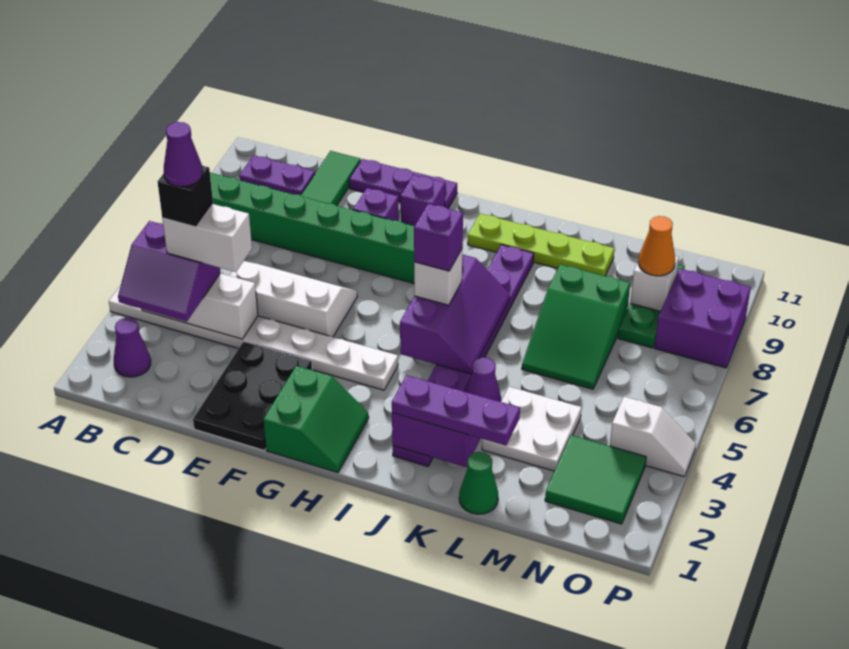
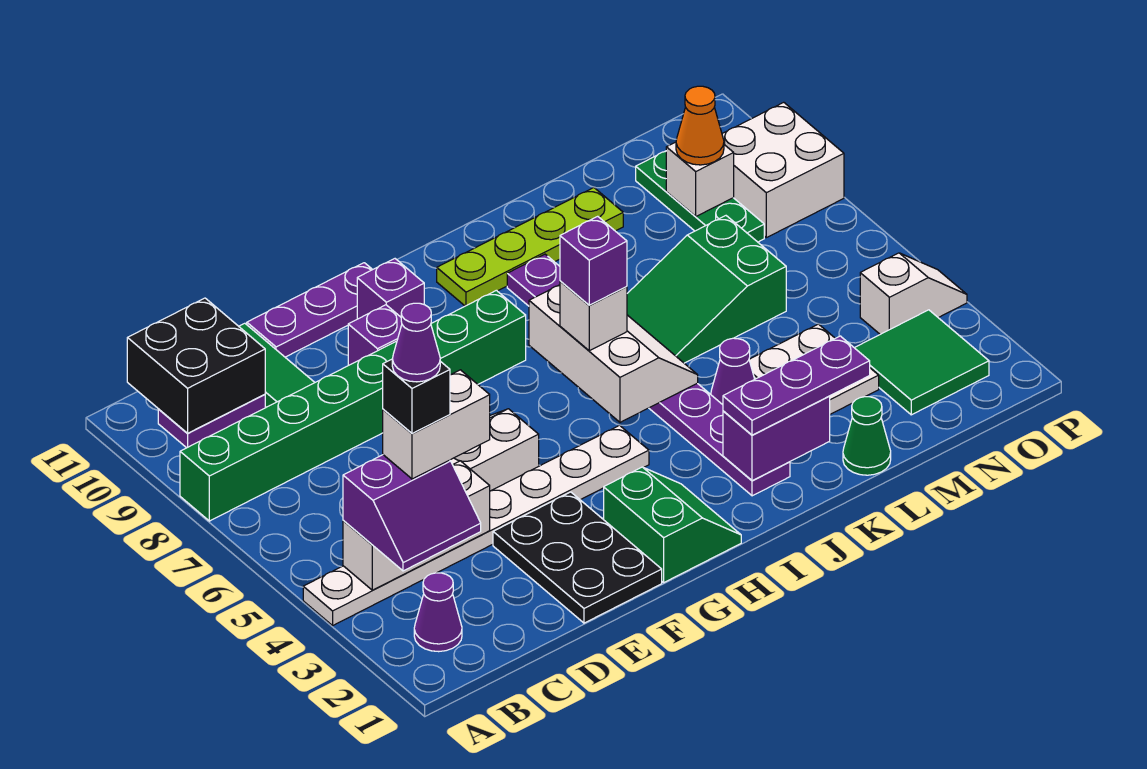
none -> black brick B10:C11 level 2
purple slope I5:J7 level 2 top I -> white slope I5:J7 level 2 top I
green slope L6:M8 level 1 top 8 -> green slope K6:M7 level 1 top M
purple brick O8:P9 level 1 -> white brick O8:P9 level 1

